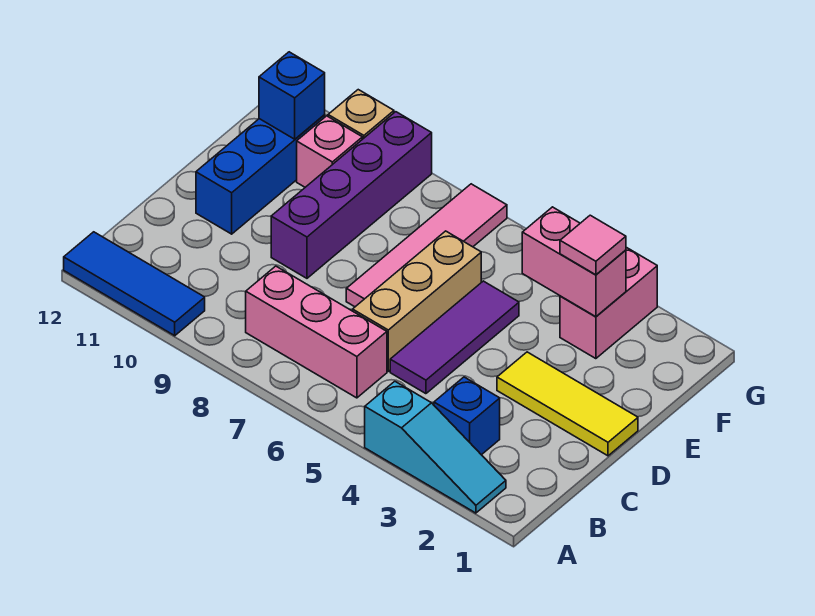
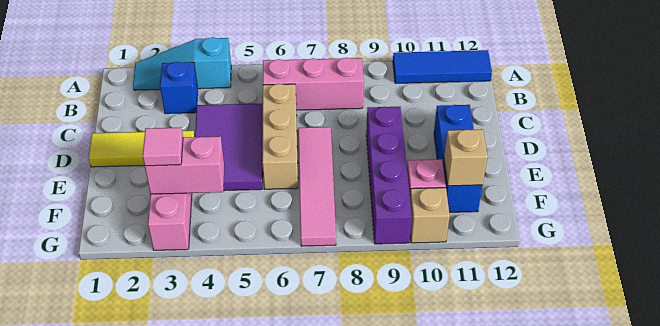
purple tile C5:E5 level 1 -> purple tile C4:E5 level 1
blue brick F11 level 2 -> tan brick F11 level 2

